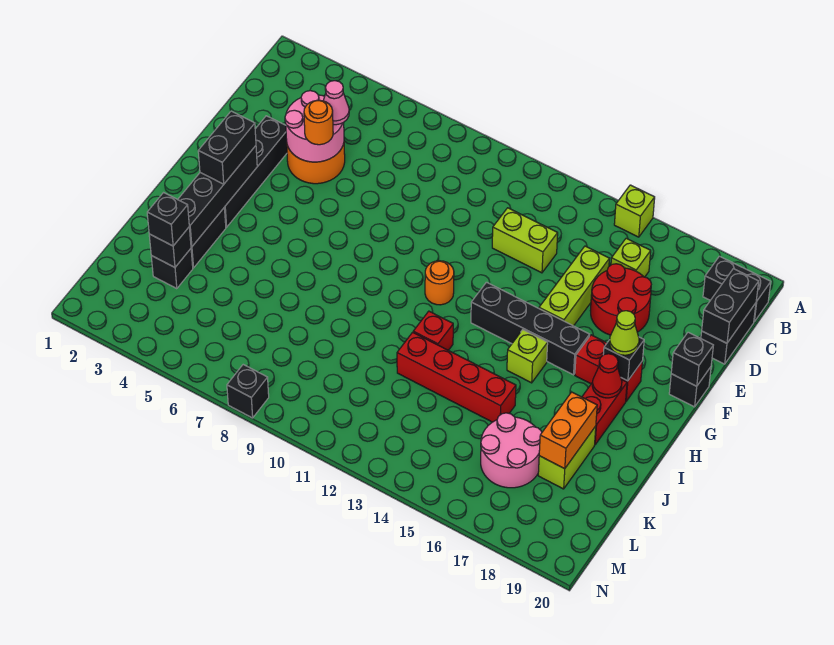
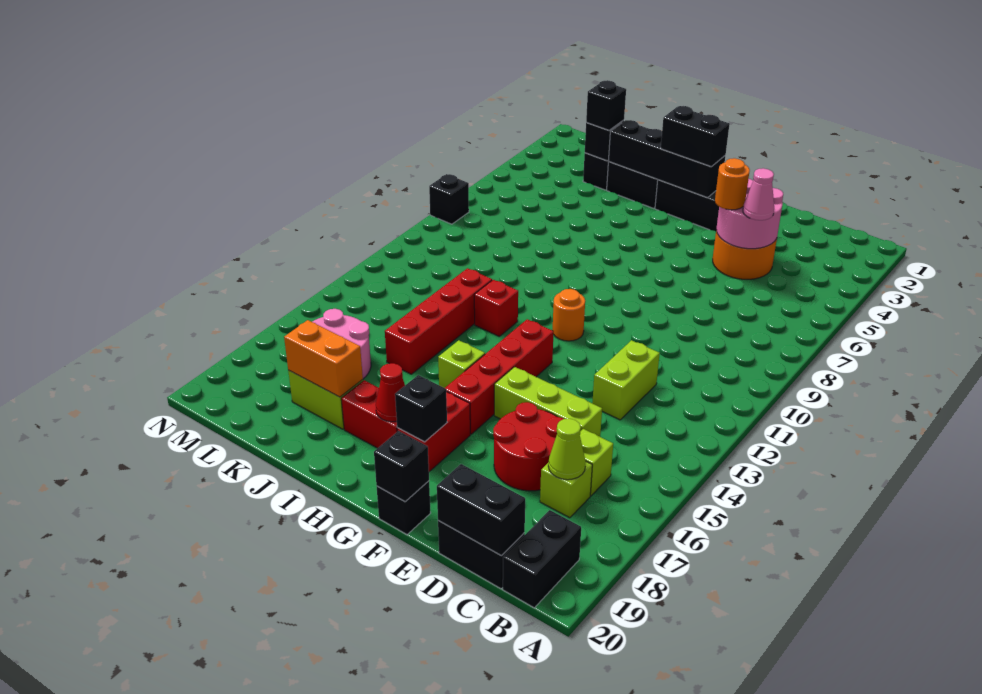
lime brick A15 level 1 -> lime brick C17 level 1
black brick G13:G16 level 1 -> red brick G13:G16 level 1
lime cone G18 level 3 -> lime cone C17 level 2

